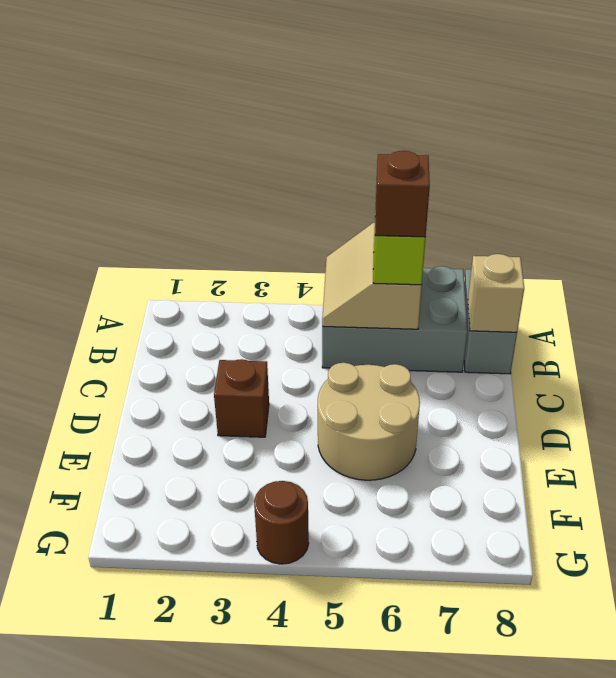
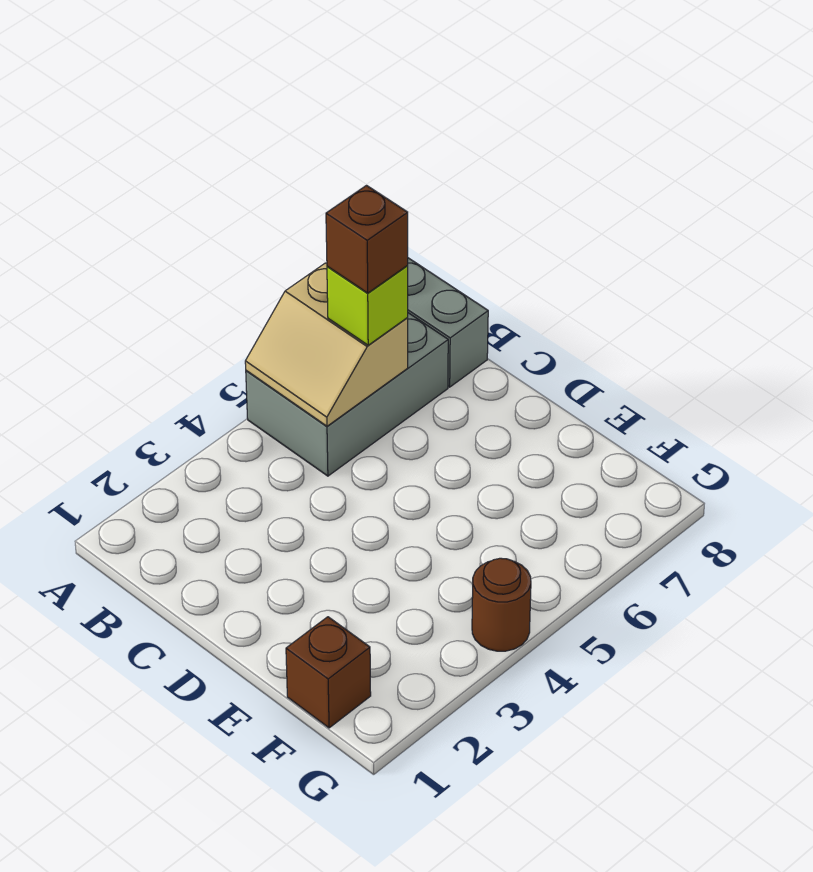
tan brick B8 level 2 -> none
brown brick D3 level 1 -> brown brick F1 level 1
tan round brick D5:E6 level 1 -> none

